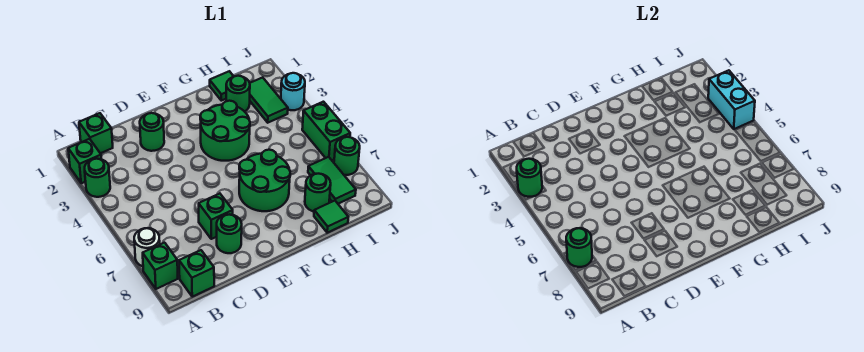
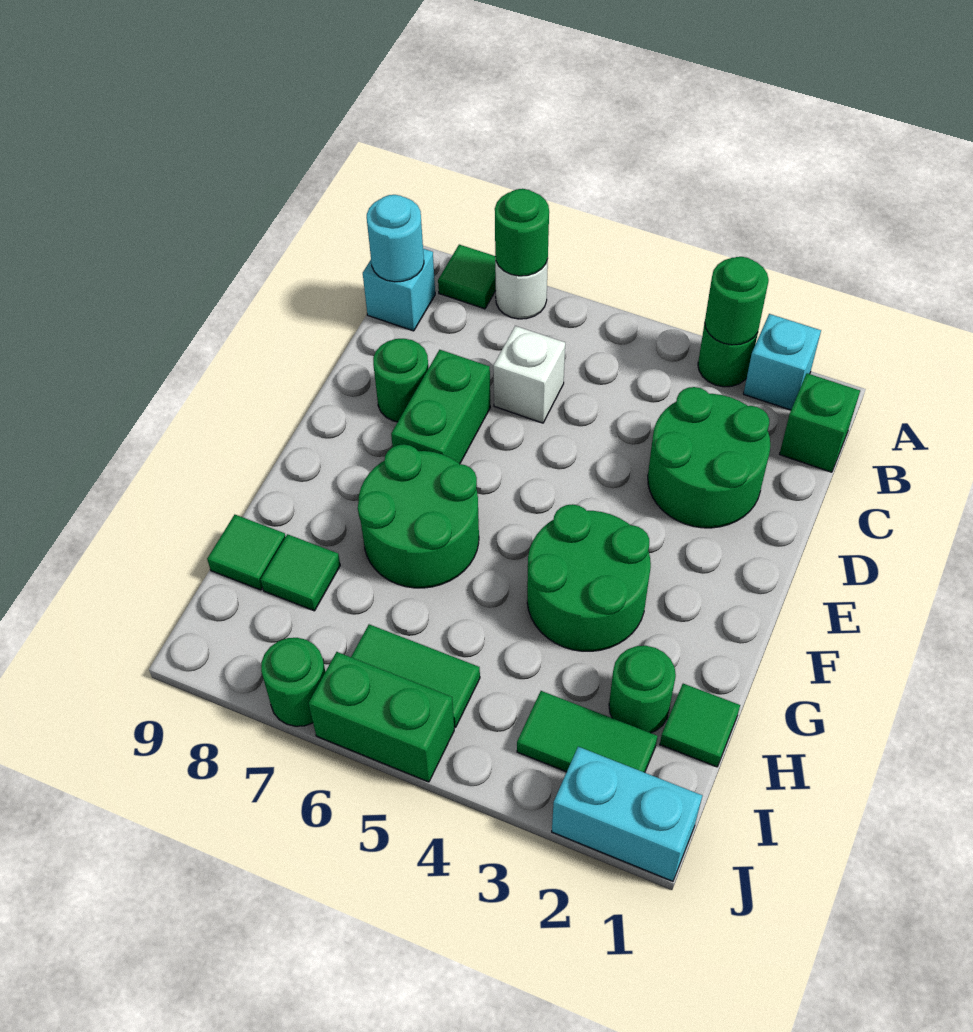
green brick A2 level 1 -> cyan brick A2 level 1
green brick A8 level 1 -> green tile A8 level 1
green brick B9 level 1 -> cyan brick B9 level 1
none -> white brick C6 level 1
green round brick D2 level 1 -> green round brick C2:D3 level 1
green brick D7 level 1 -> green brick D7:E7 level 1
green round brick H8 level 1 -> green tile H8 level 1
green tile I7:I8 level 1 -> green tile I5:I6 level 1
cyan round brick J3 level 1 -> cyan round brick B9 level 2
cyan brick J3:J4 level 2 -> cyan brick J1:J2 level 1

